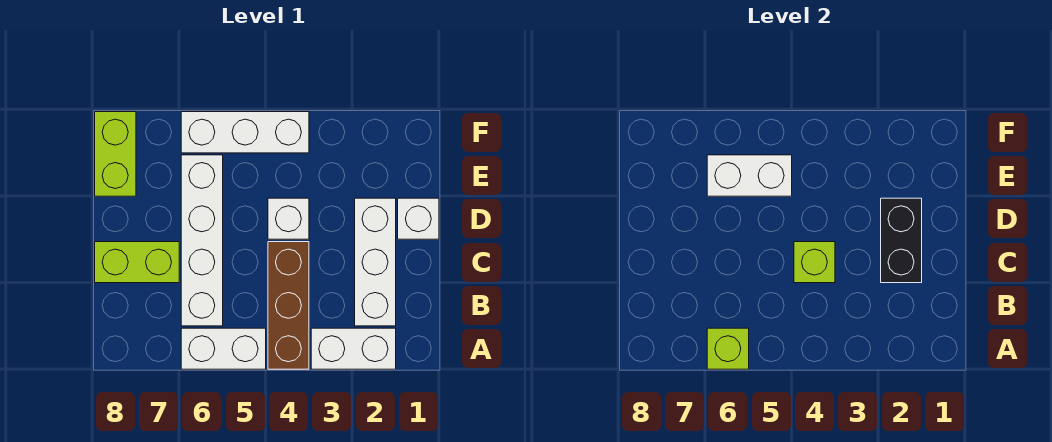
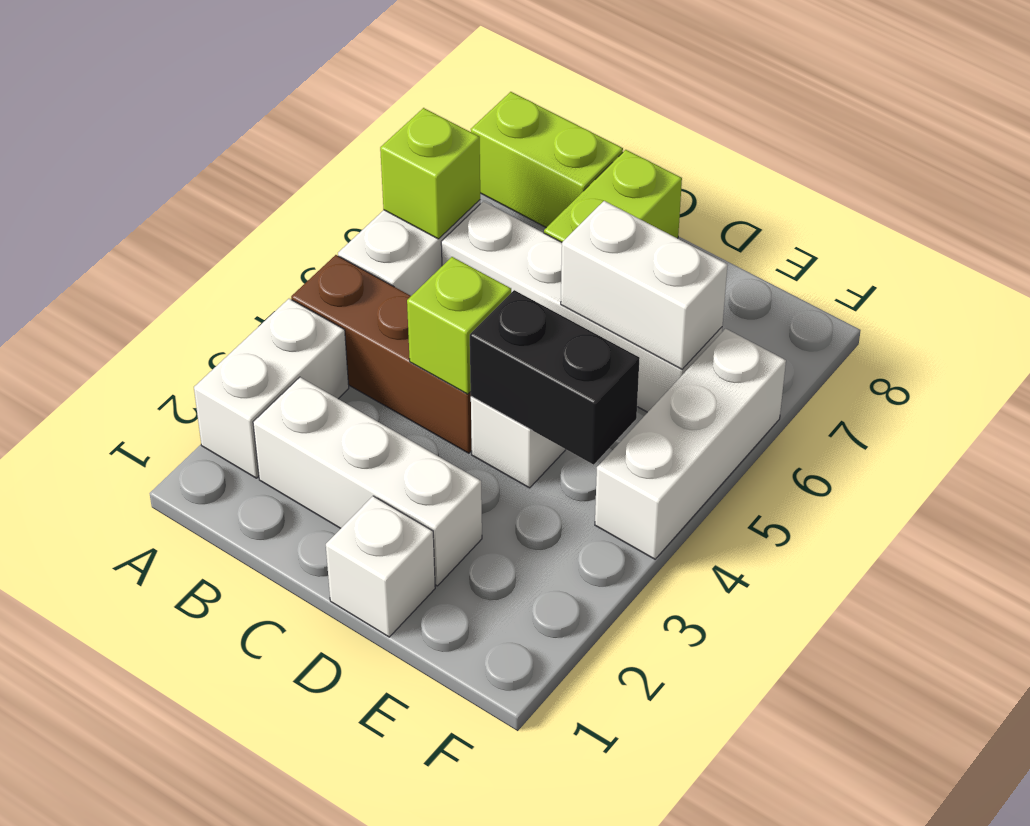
black brick C2:D2 level 2 -> black brick D4:E4 level 2
white brick E5:E6 level 2 -> white brick D6:E6 level 2
lime brick E8:F8 level 1 -> lime brick A8:B8 level 1

